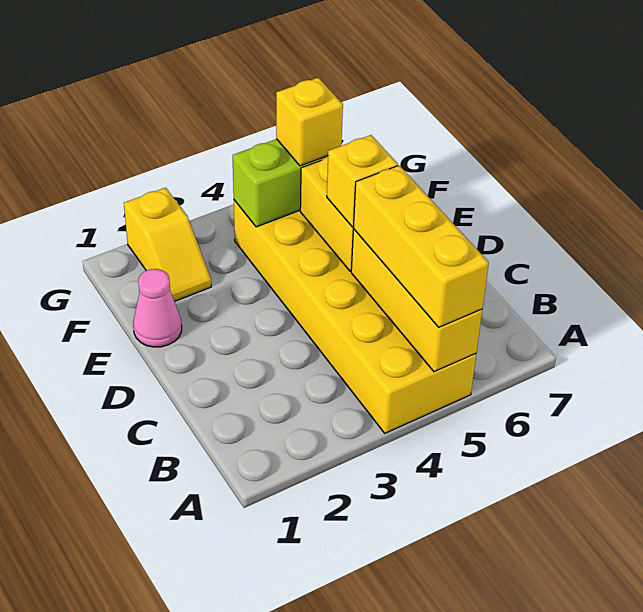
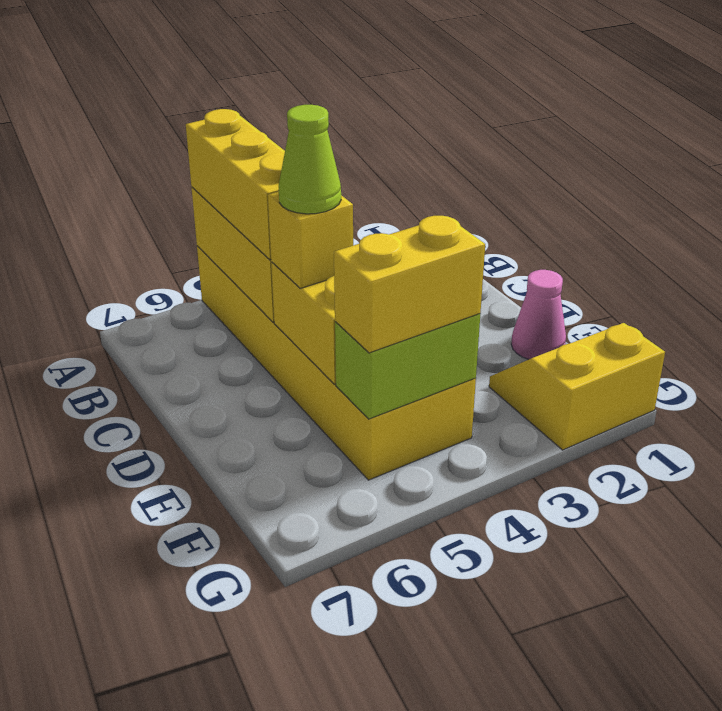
none -> lime cone D5 level 4
yellow slope F2:G2 level 1 top G -> yellow slope F1:G2 level 1 top G
yellow brick F5 level 3 -> yellow brick F4:F5 level 3

